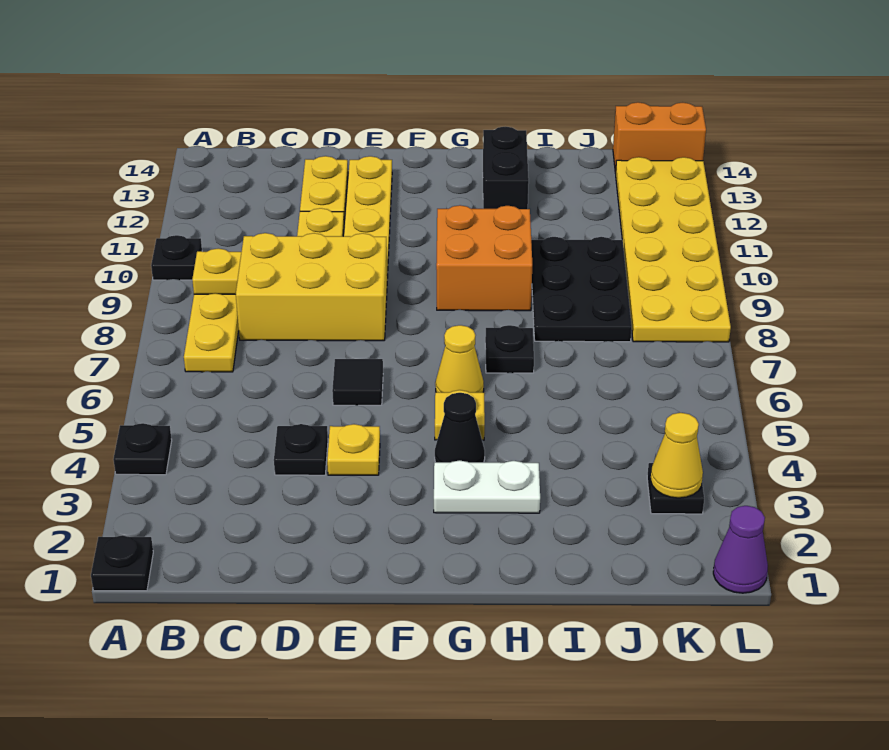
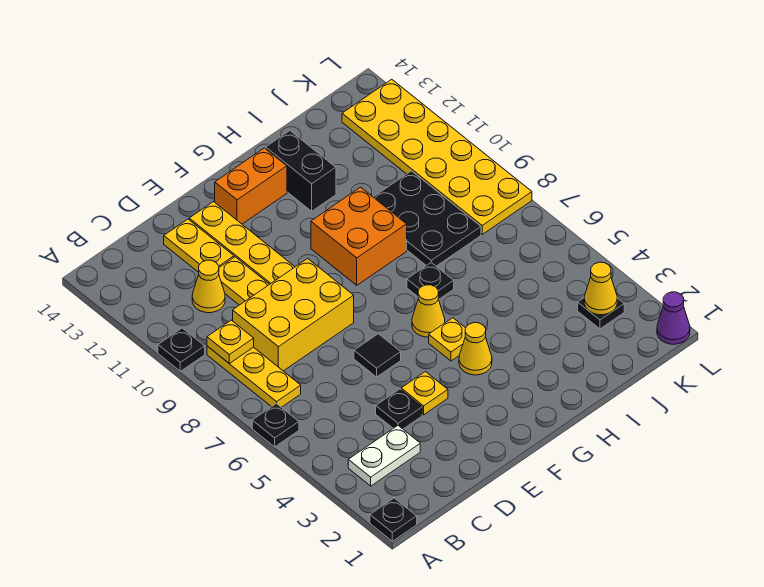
black plate A4 level 1 -> black plate A6 level 1
none -> yellow cone C11 level 1
white plate G3:H3 level 1 -> white plate B3:C3 level 1
black cone G4 level 1 -> yellow cone G4 level 1
orange brick K14:L14 level 1 -> orange brick F13:G13 level 1

